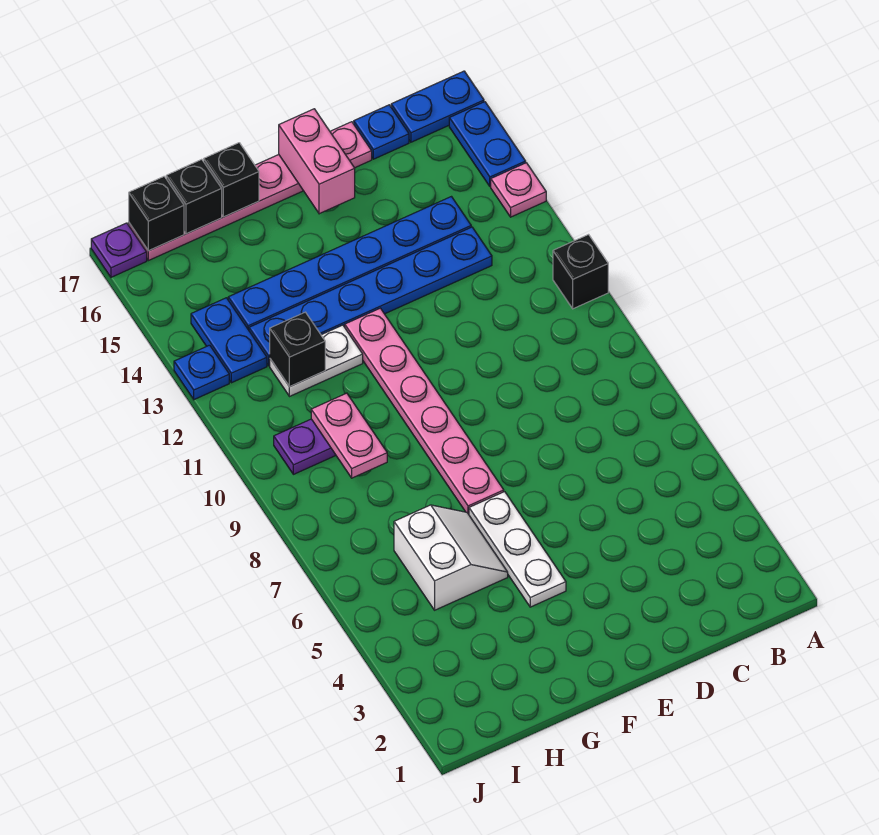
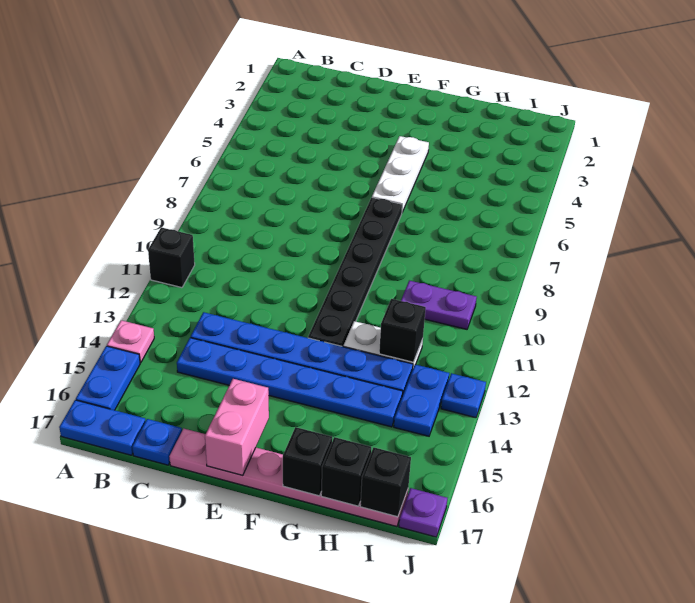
pink plate F7:F12 level 1 -> black plate F7:F12 level 1
white slope G5:H6 level 1 top H -> none
pink plate H9:H10 level 2 -> none

